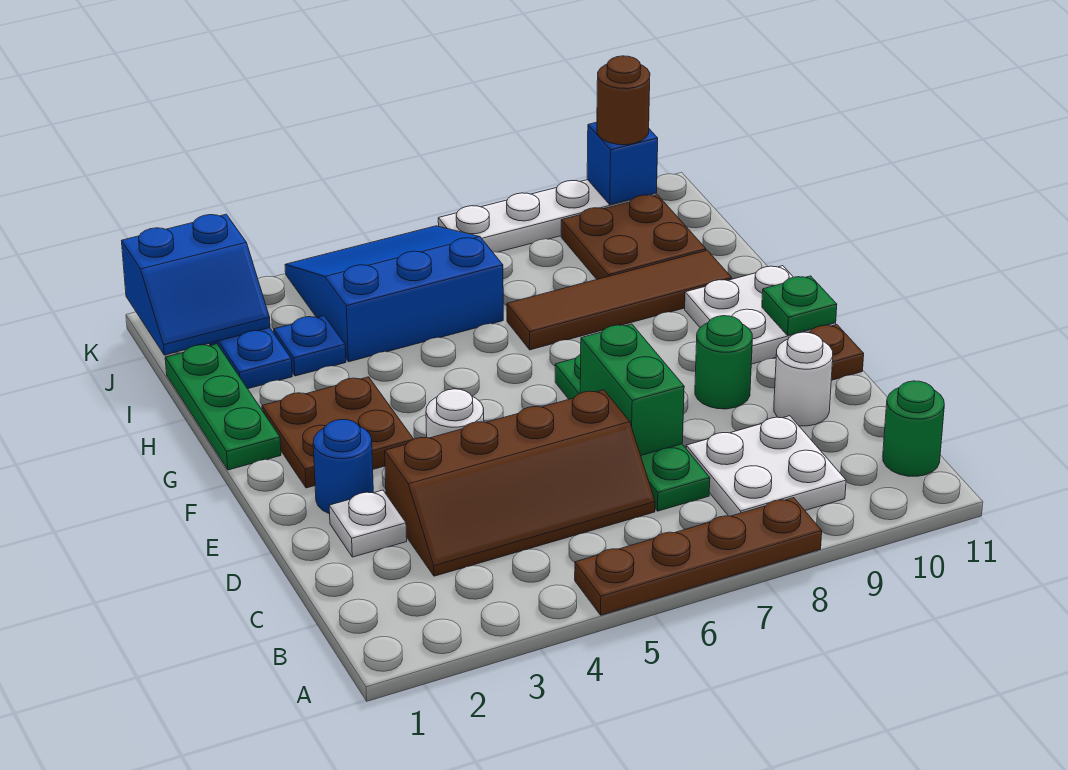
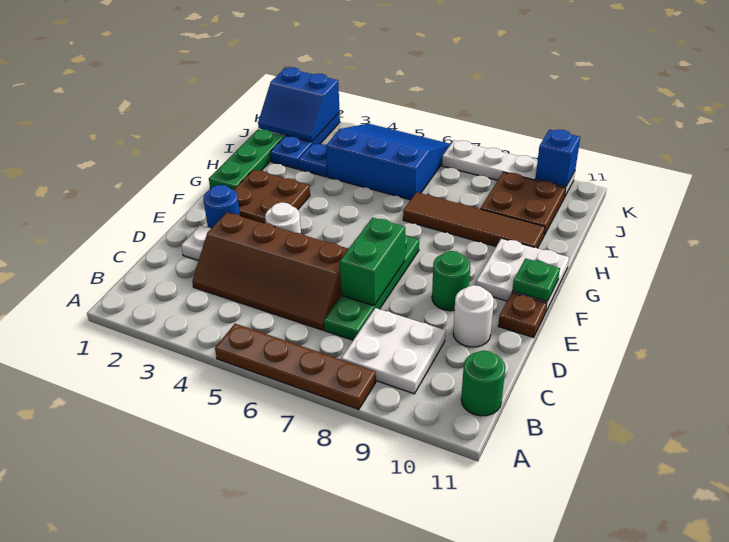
brown round brick K10 level 3 -> none

